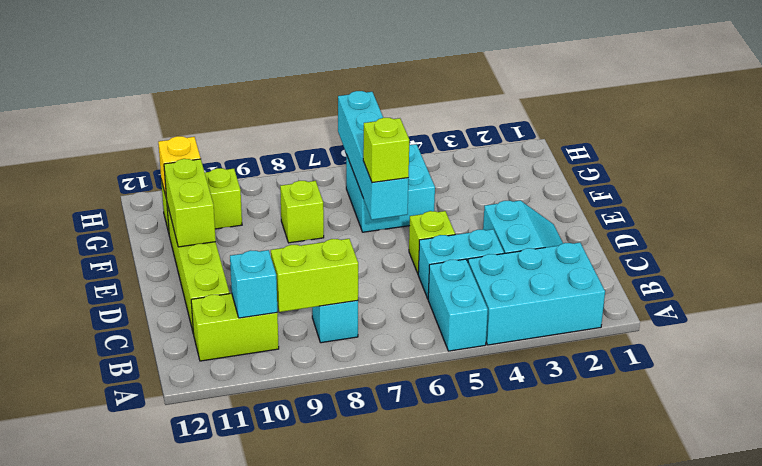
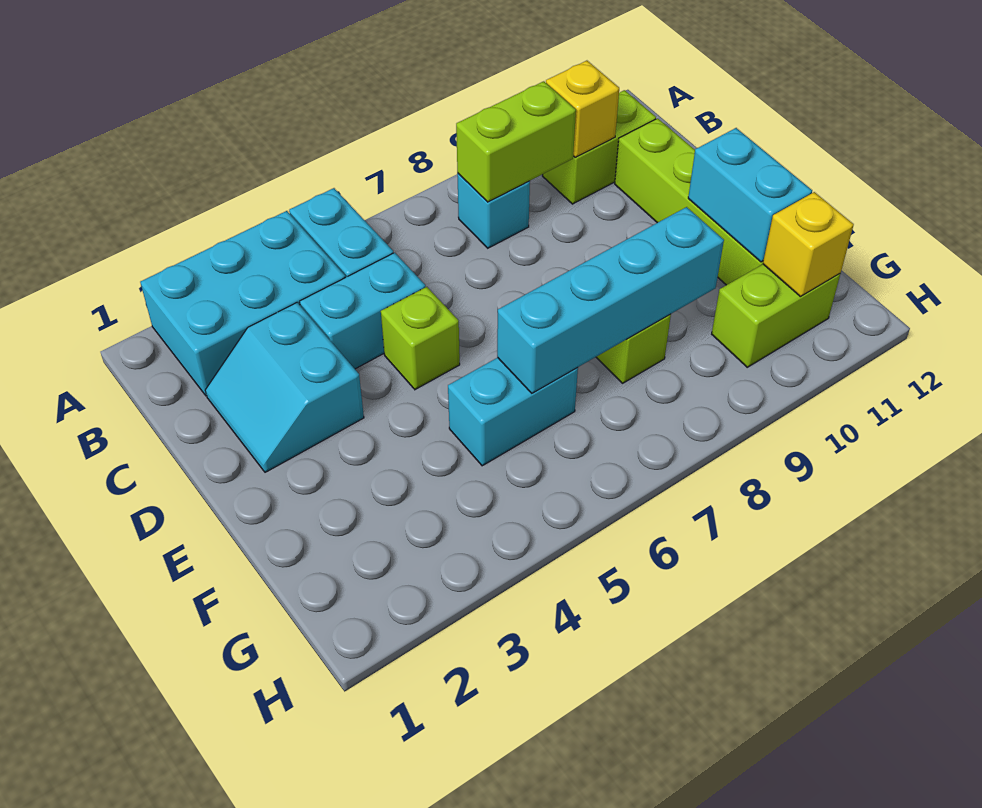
cyan brick B10 level 2 -> yellow brick B10 level 2
cyan brick E6:H6 level 2 -> cyan brick F6:F9 level 2
lime brick E6 level 3 -> none
lime brick E11:F11 level 2 -> cyan brick E11:F11 level 2
cyan brick F5:G6 level 1 -> cyan brick F5:F6 level 1

